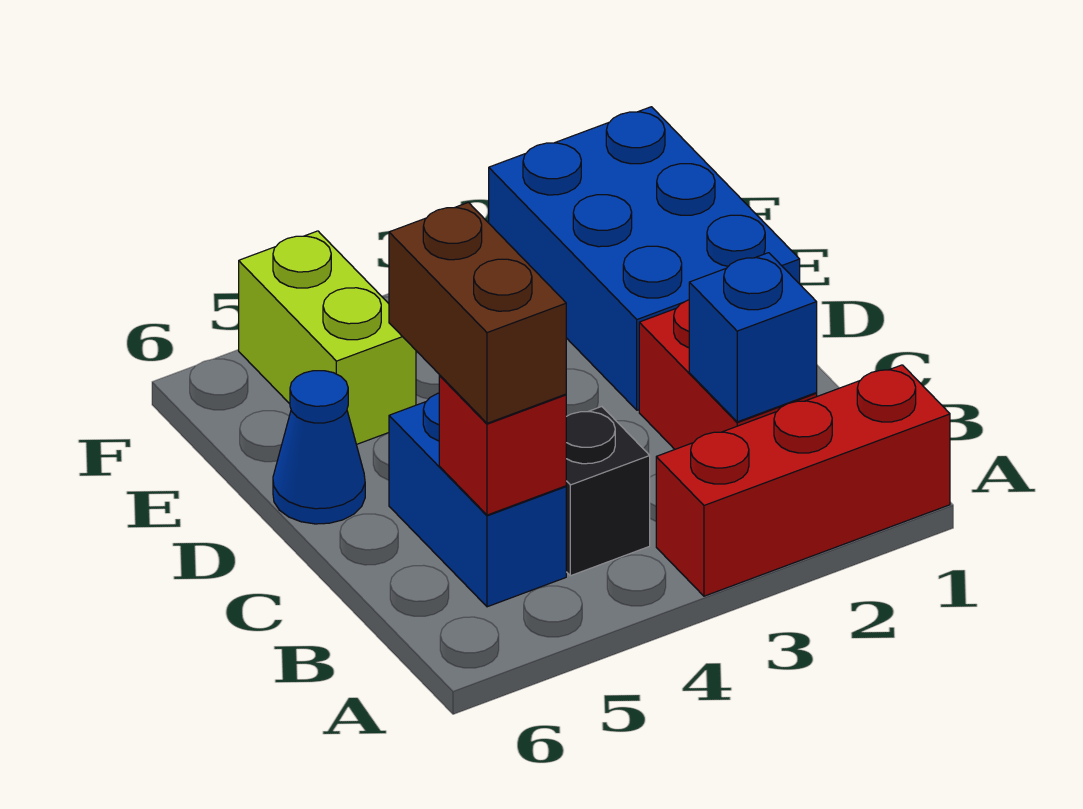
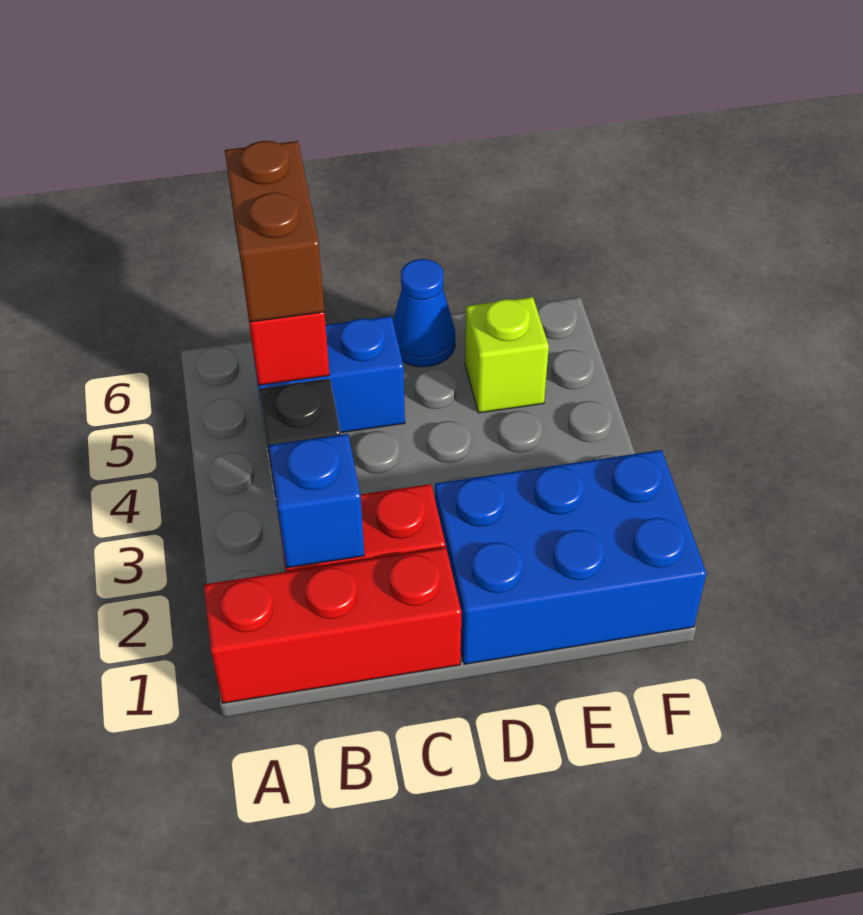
red brick A1:A3 level 1 -> red brick A1:C1 level 1
brown brick B5:C5 level 3 -> brown brick B5:B6 level 3
lime brick E5:F5 level 1 -> lime brick E5 level 1

